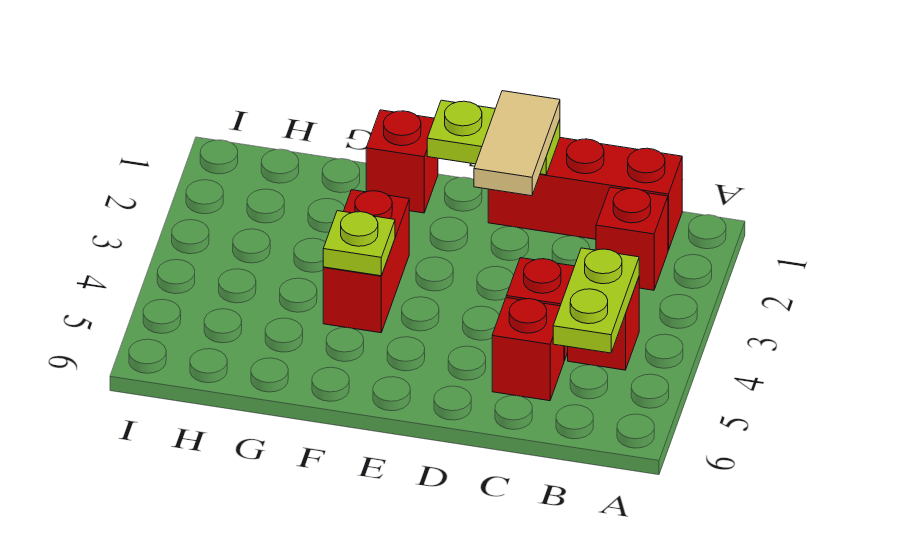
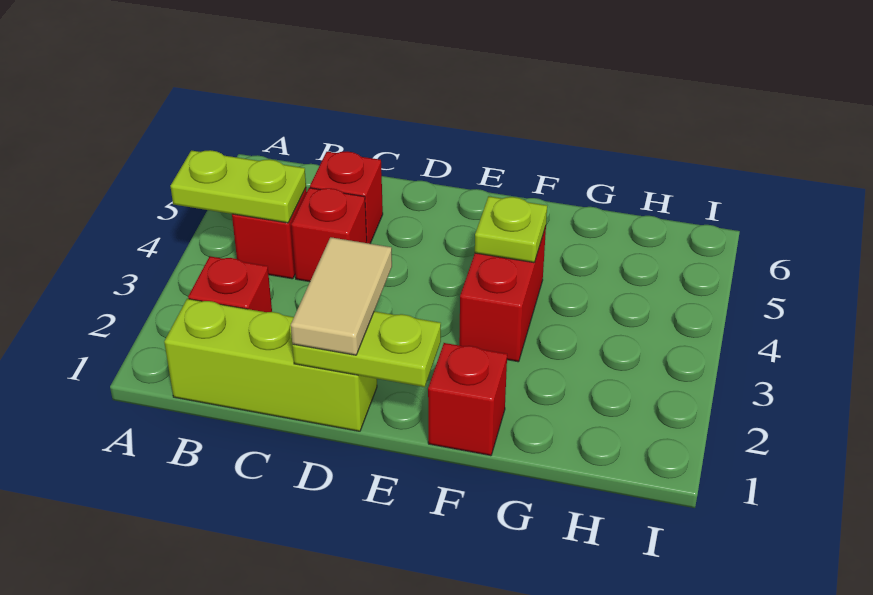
red brick B1:D1 level 1 -> lime brick B1:D1 level 1
lime plate B4:B5 level 2 -> lime plate A4:B4 level 2

